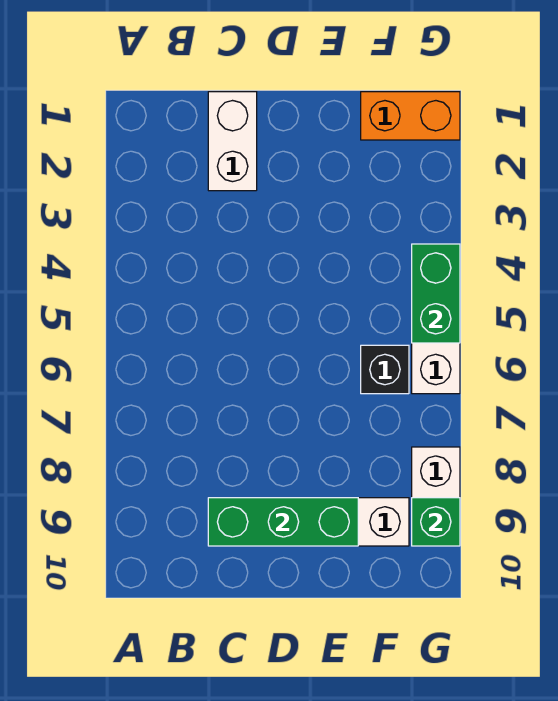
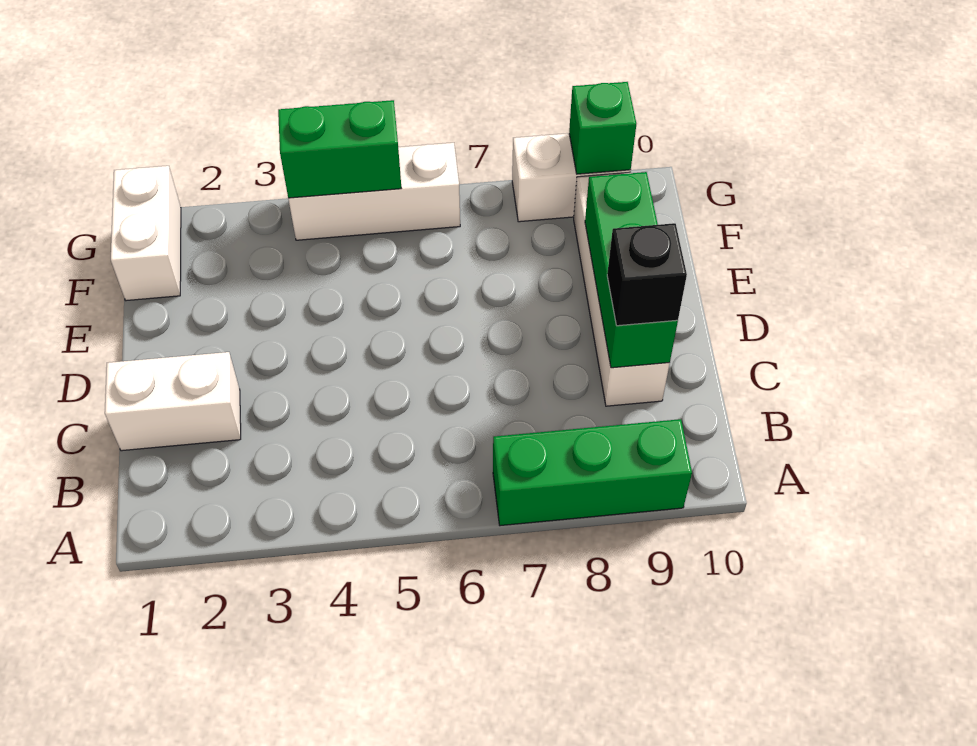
none -> green brick A7:A9 level 1
orange brick F1:G1 level 1 -> white brick F1:G1 level 1
black brick F6 level 1 -> black brick C9 level 3

